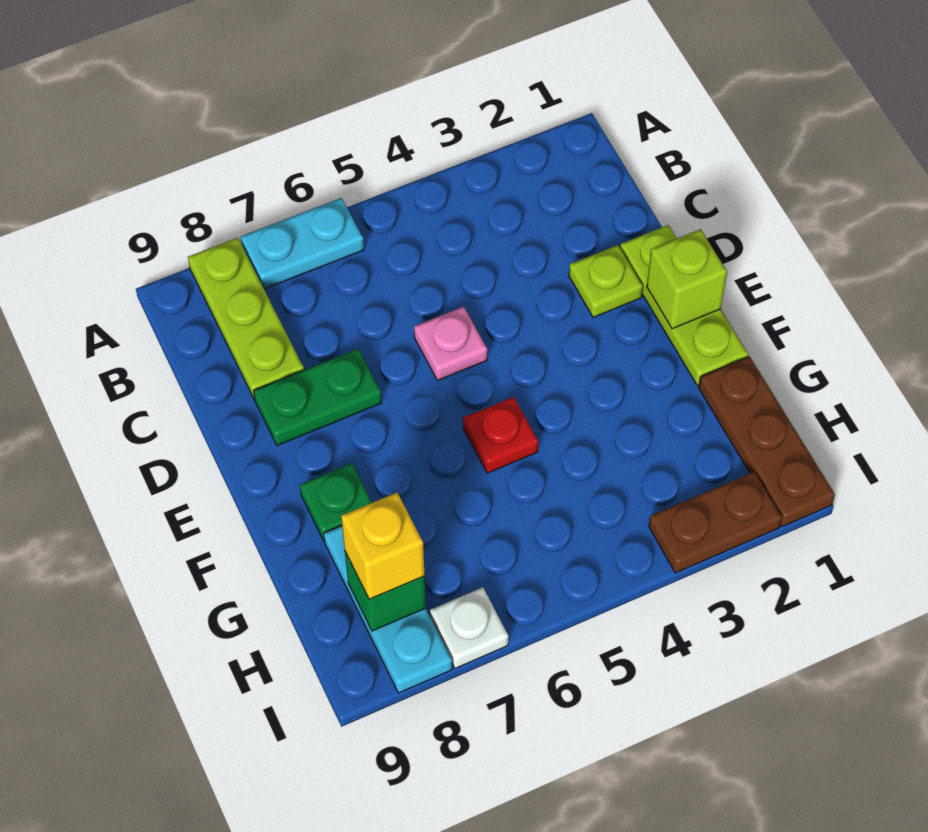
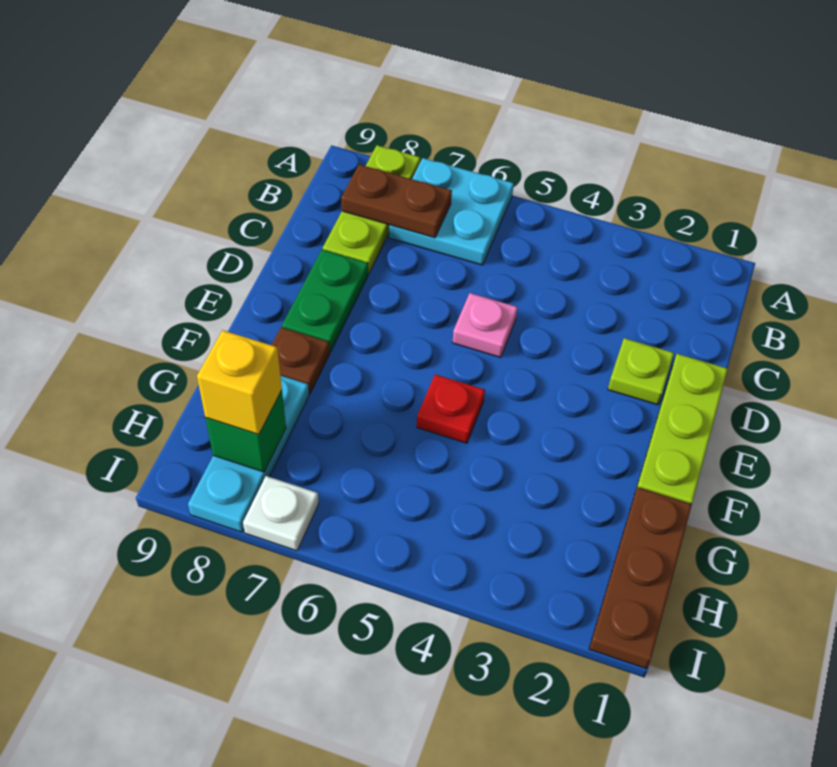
cyan plate A6:A7 level 1 -> cyan plate A6:B7 level 1
green plate D7:D8 level 1 -> green plate D8:E8 level 1
lime brick E1 level 2 -> none
green plate F8 level 1 -> brown plate F8 level 1
brown plate I2:I3 level 1 -> brown plate B7:B8 level 2

